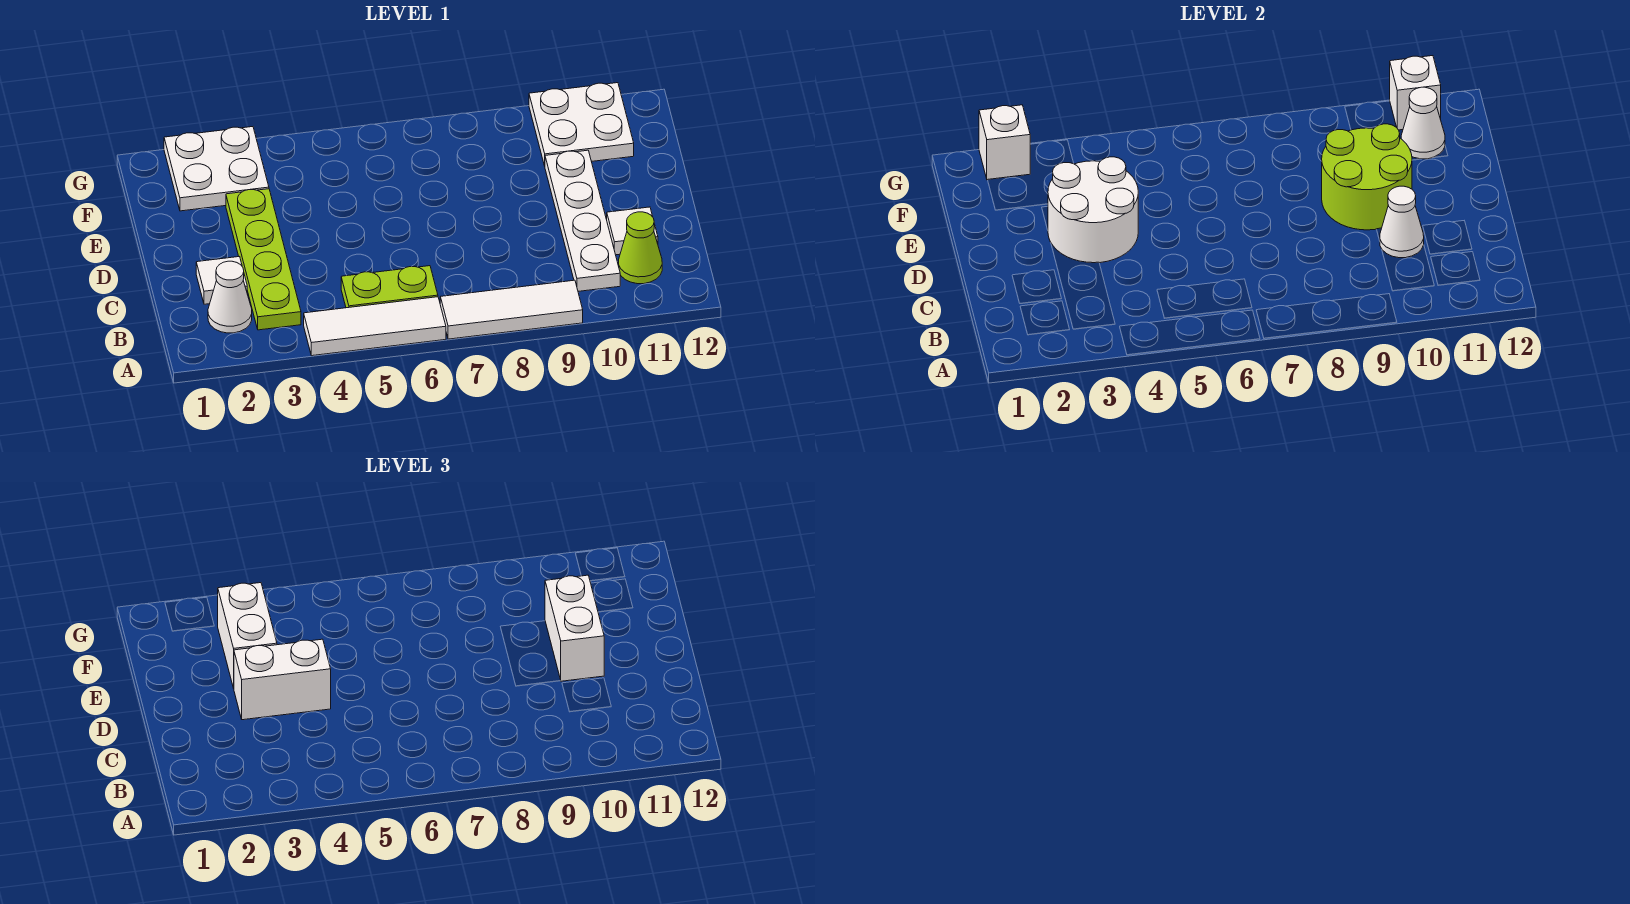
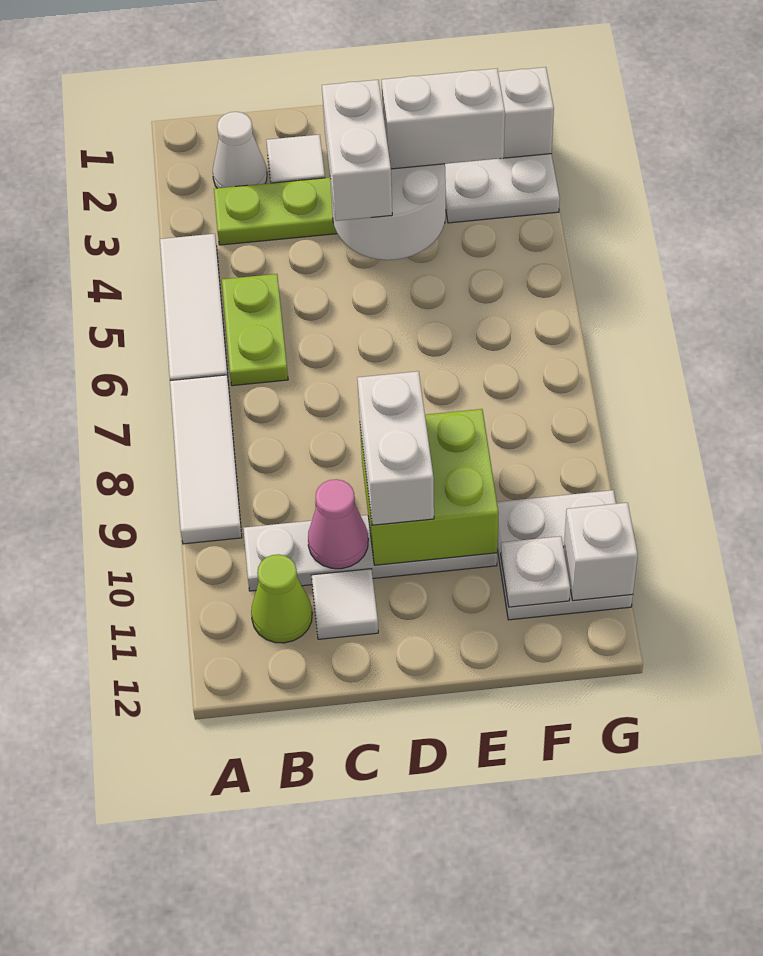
white cone C10 level 2 -> pink cone C10 level 2
lime round brick D9:E10 level 2 -> lime brick D9:E10 level 2
white brick D10:E10 level 3 -> white brick D9:D10 level 3
white cone F11 level 2 -> white plate F11 level 2

